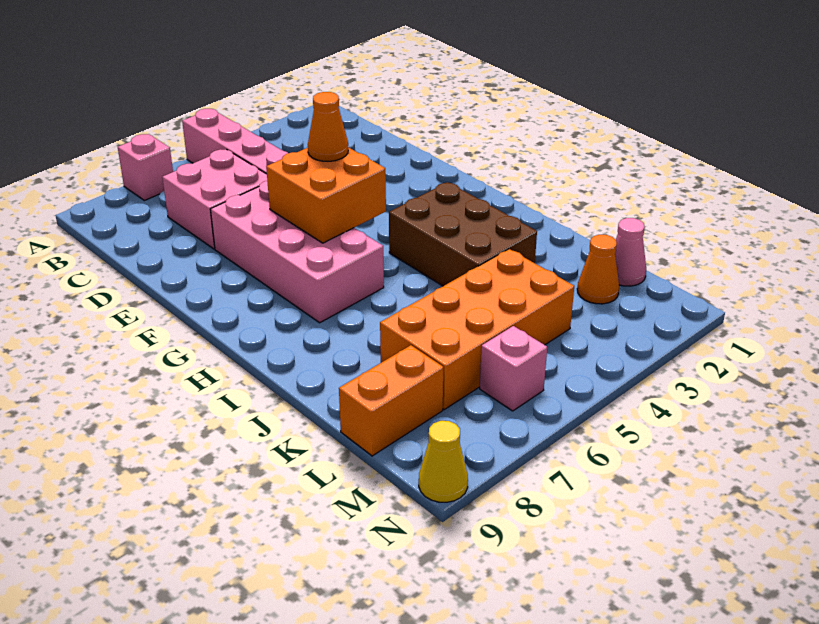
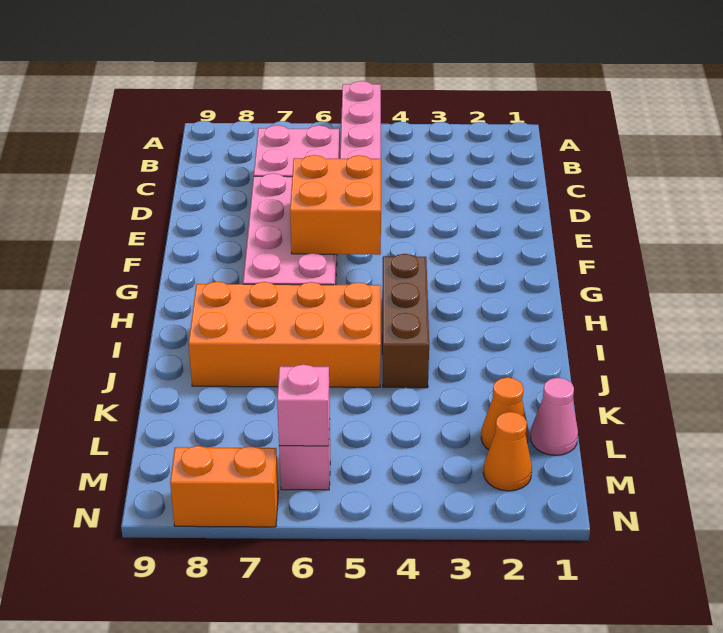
pink brick A7 level 1 -> pink brick M6 level 2
orange cone F5 level 3 -> orange cone M2 level 1
brown brick H3:J4 level 1 -> brown brick H4:J4 level 1
orange brick K4:L7 level 1 -> orange brick I5:J8 level 1
orange brick L8:L9 level 1 -> orange brick N7:N8 level 1
yellow cone N9 level 1 -> none

